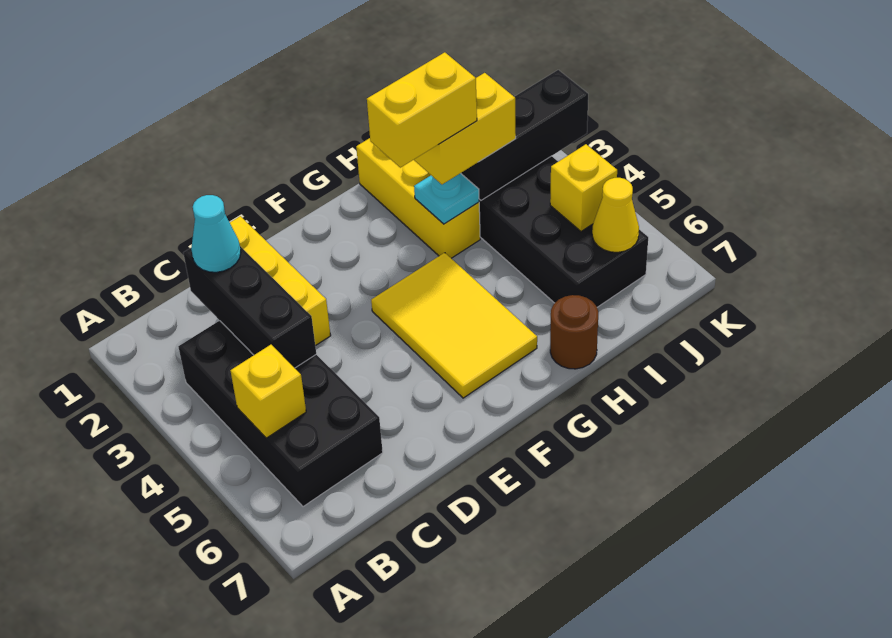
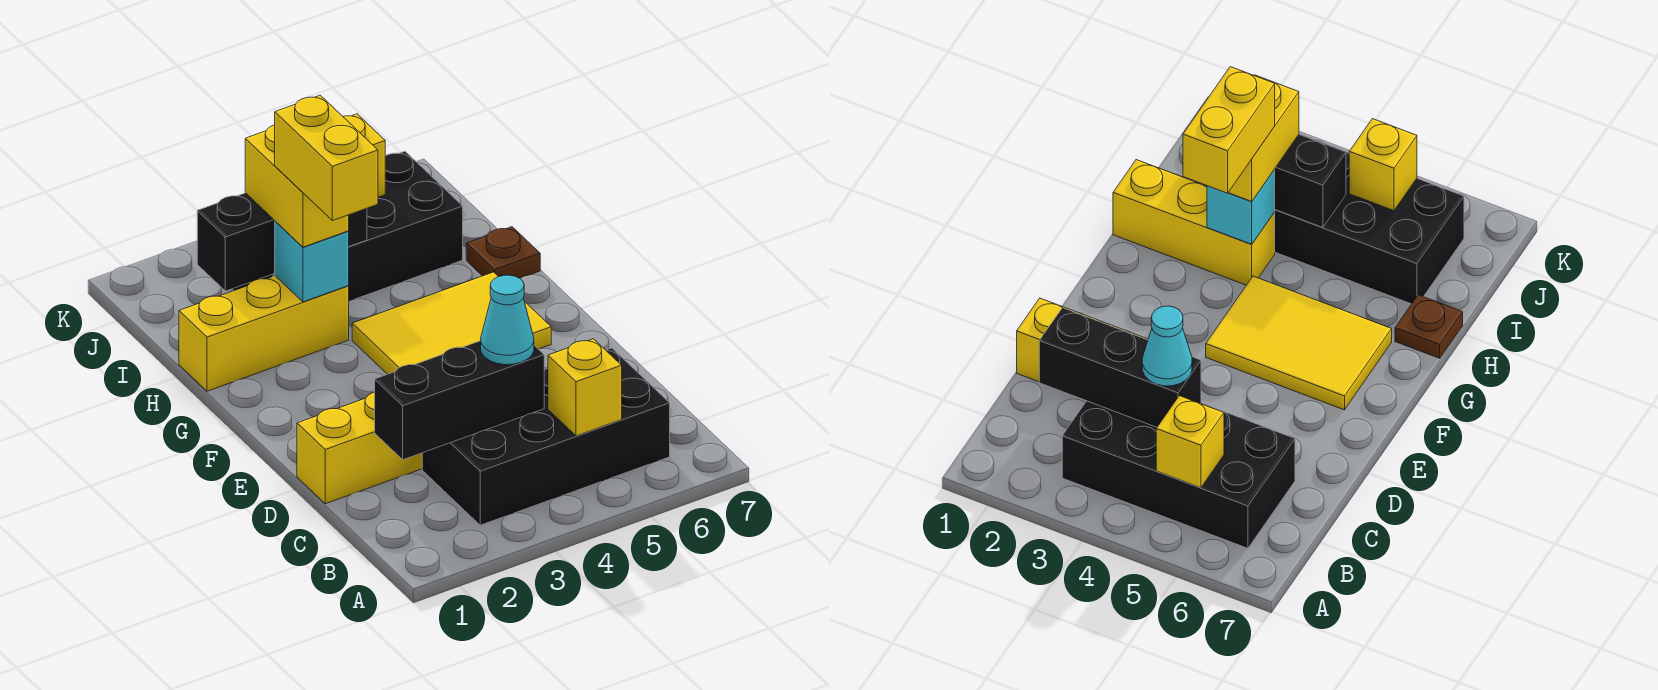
cyan cone C2 level 3 -> cyan cone C4 level 3
cyan plate H3 level 2 -> cyan brick H3 level 2
brown round brick H7 level 1 -> brown plate H7 level 1
black brick I3:K3 level 2 -> black brick I2:I4 level 2
yellow cone J6 level 2 -> none

